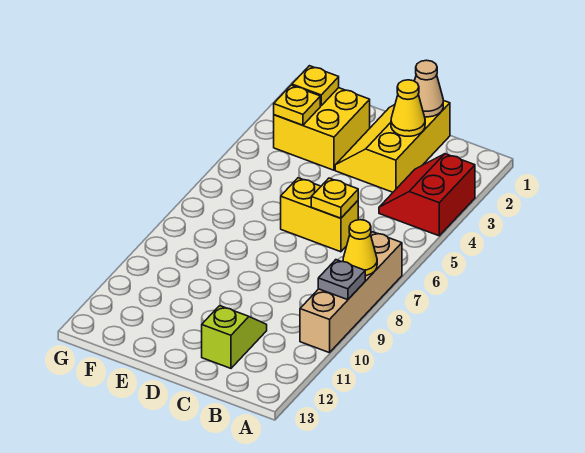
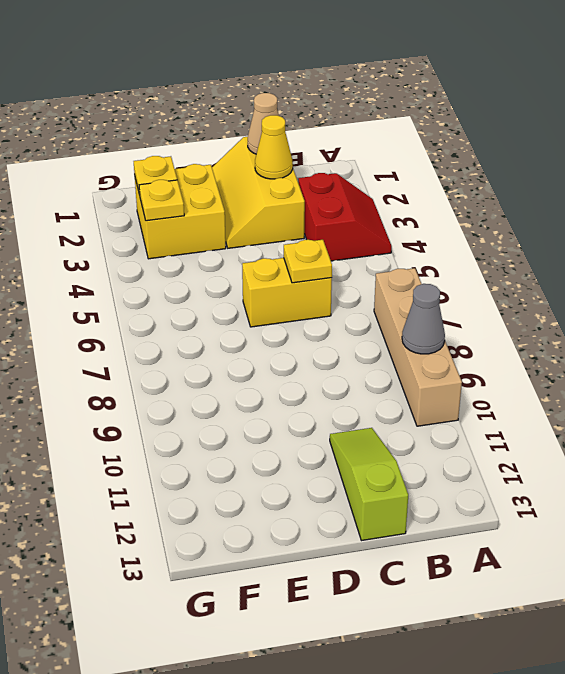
red slope A3:B4 level 1 top A -> red slope A3:B4 level 1 top B
yellow cone A8 level 2 -> none
grey plate A9 level 2 -> grey cone A9 level 2
lime slope C11:C12 level 1 top 12 -> lime slope C11:C13 level 1 top 13

